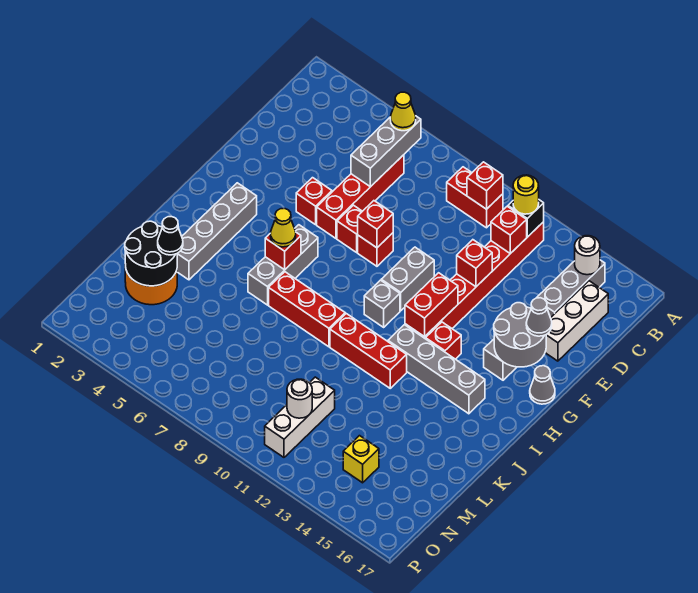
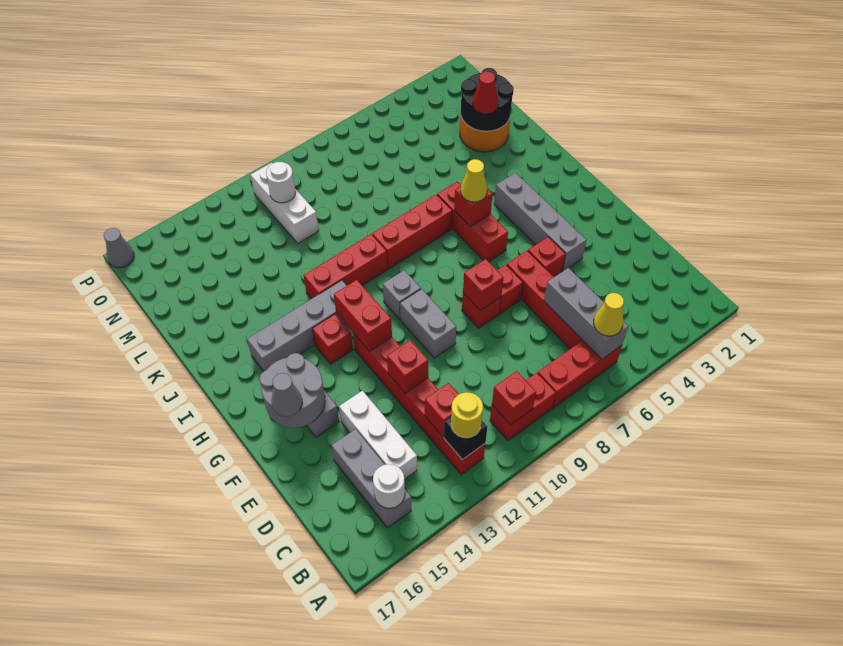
none -> red brick B6:B8 level 1
white brick C16:E16 level 1 -> white brick C14:E14 level 1
grey cone G17 level 1 -> grey cone P17 level 1
grey brick H3:K3 level 1 -> grey brick F4:I4 level 1
grey brick H6:J6 level 1 -> red brick H6:J6 level 1
black cone L3 level 3 -> red cone L3 level 3
yellow brick N14 level 1 -> none

